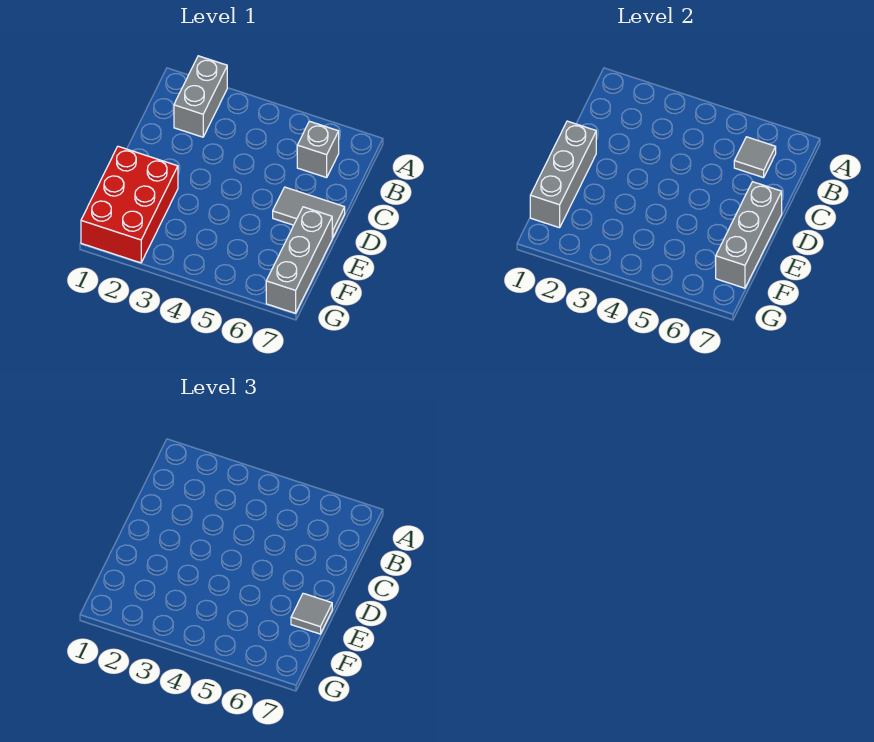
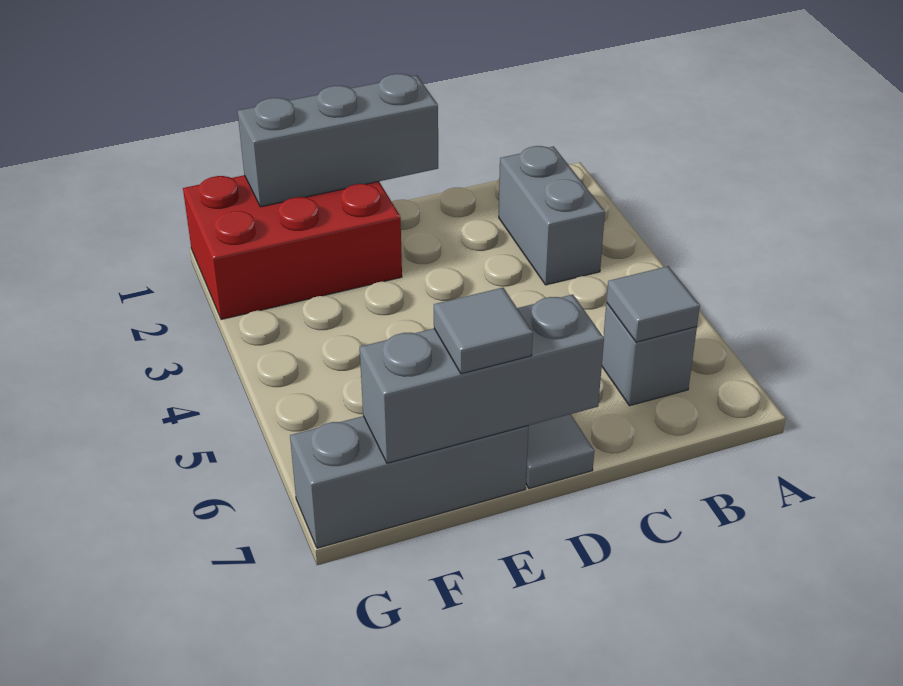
grey brick A2:B2 level 1 -> grey brick B2:B3 level 1

